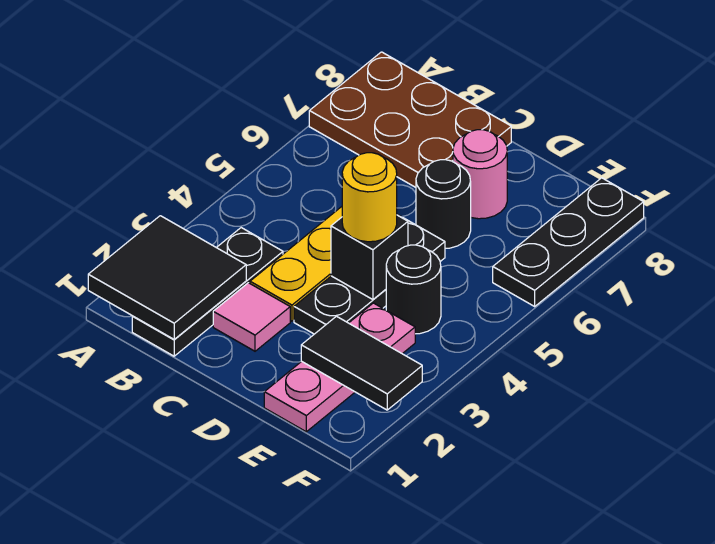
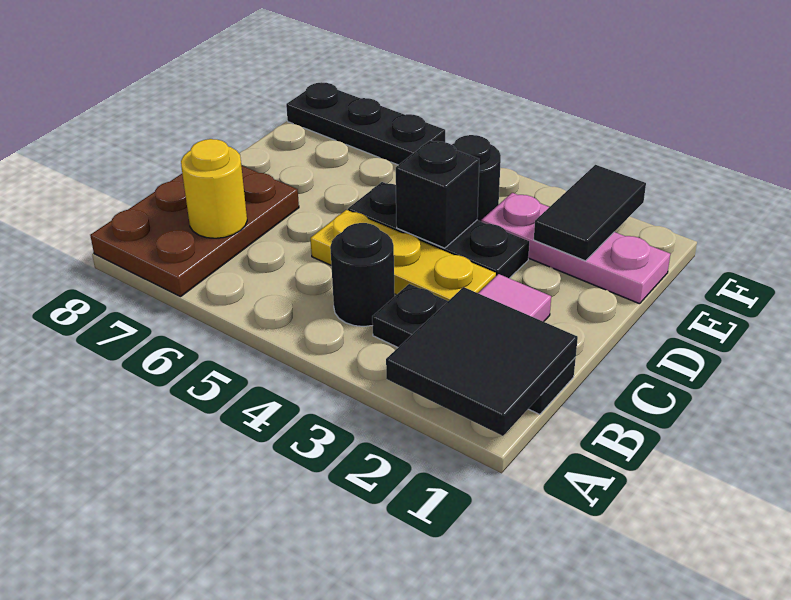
yellow round brick D4 level 3 -> yellow round brick B7 level 2
black round brick D6 level 1 -> black round brick B4 level 1
pink round brick D7 level 1 -> none

